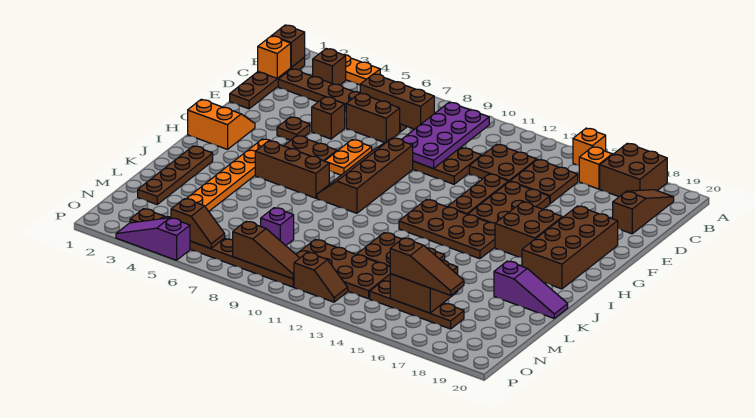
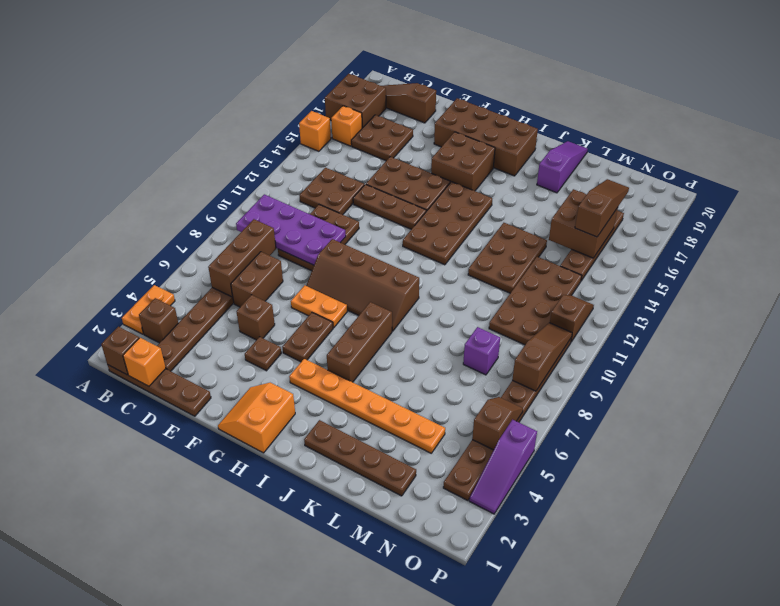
brown plate C14:D15 level 1 -> brown plate C16:D17 level 1

